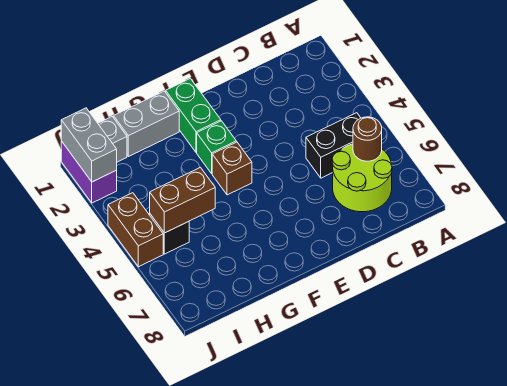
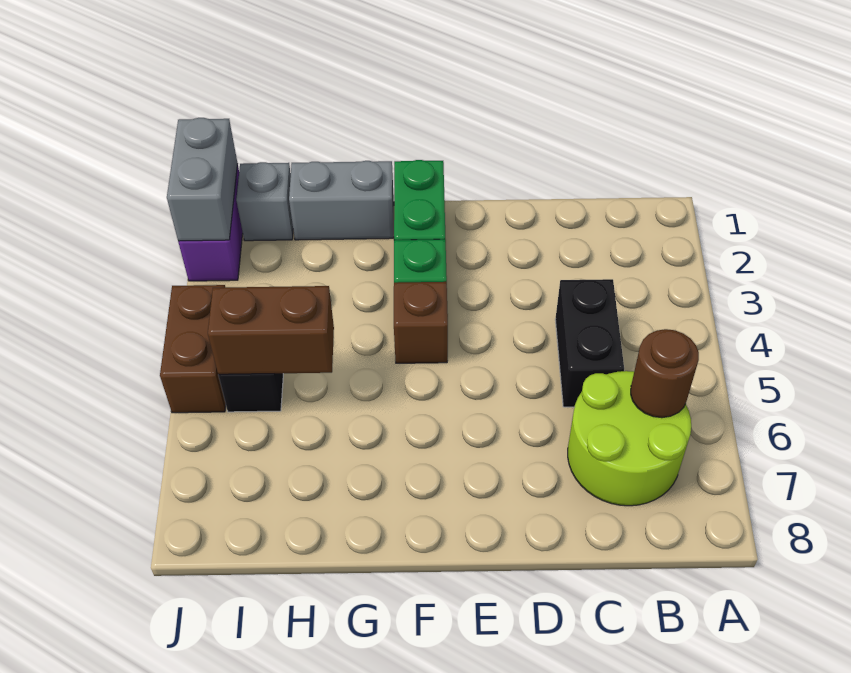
black brick B5:C5 level 1 -> black brick C4:C5 level 1

